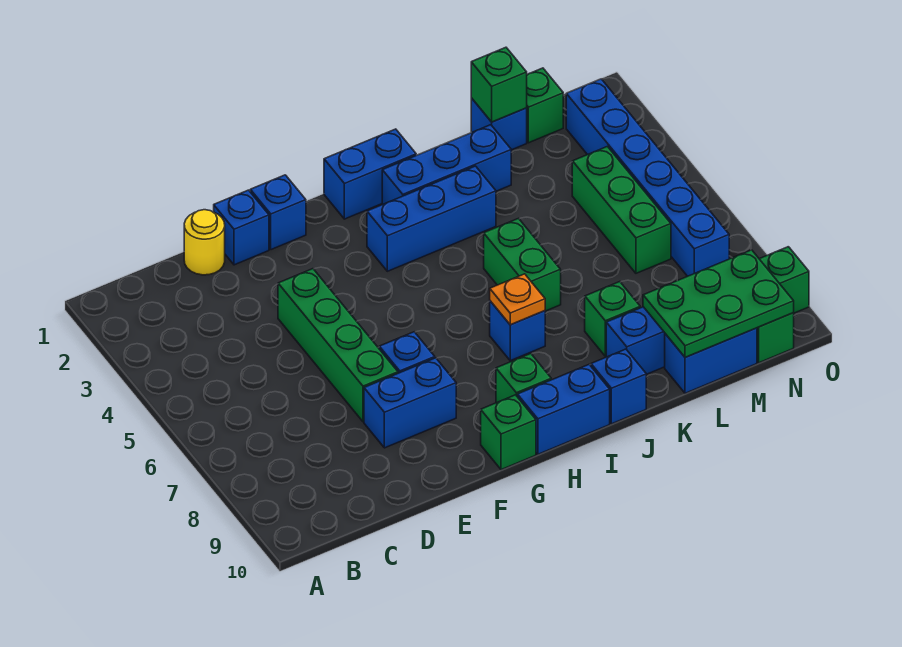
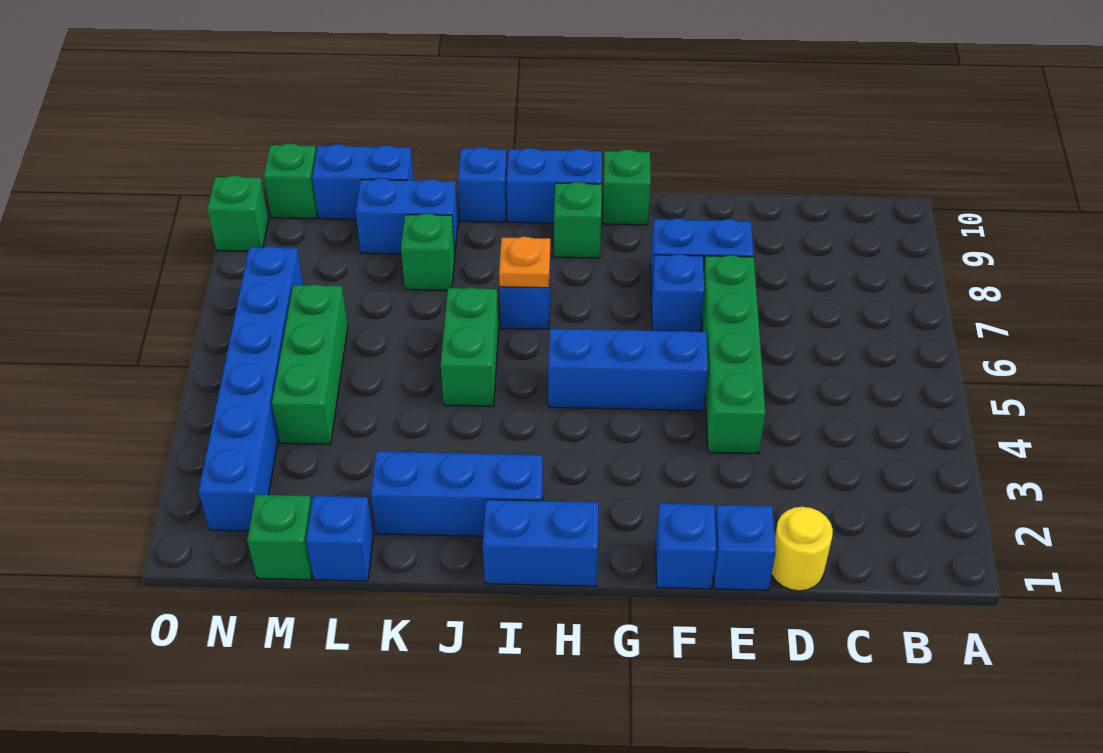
blue brick H3:J3 level 1 -> blue brick F5:H5 level 1
green brick L1 level 2 -> none
green plate L9:N10 level 2 -> none

